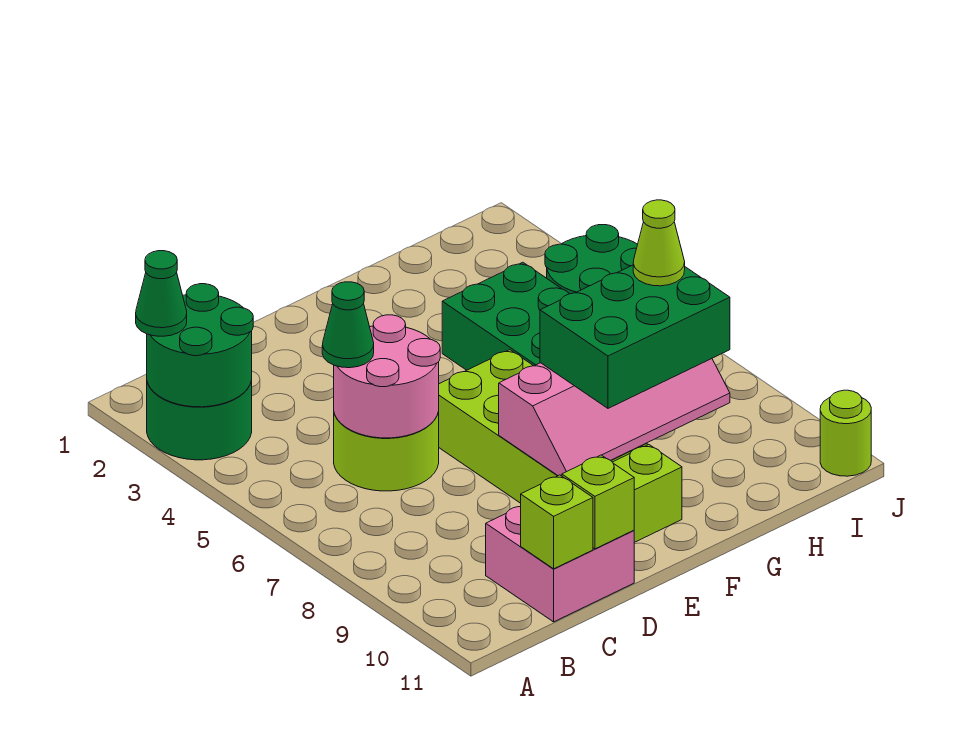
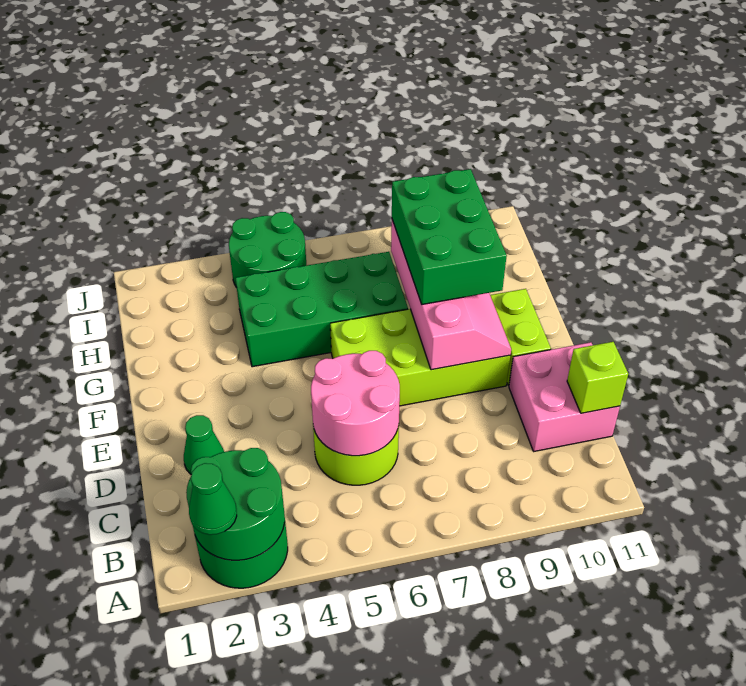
green cone C5 level 3 -> green cone D2 level 1
lime brick D11 level 2 -> none
lime cone H8 level 4 -> none
lime round brick J11 level 1 -> none

